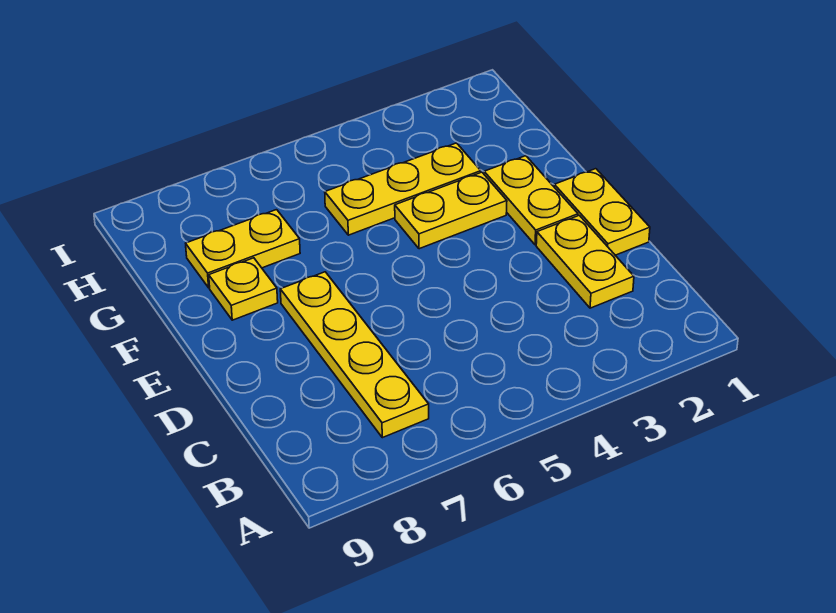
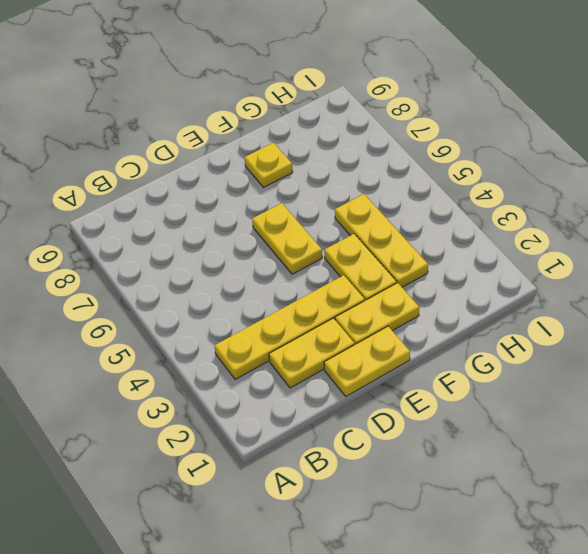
yellow plate B7:E7 level 1 -> yellow plate B3:E3 level 1
yellow plate G7:G8 level 1 -> yellow plate E5:E6 level 1

